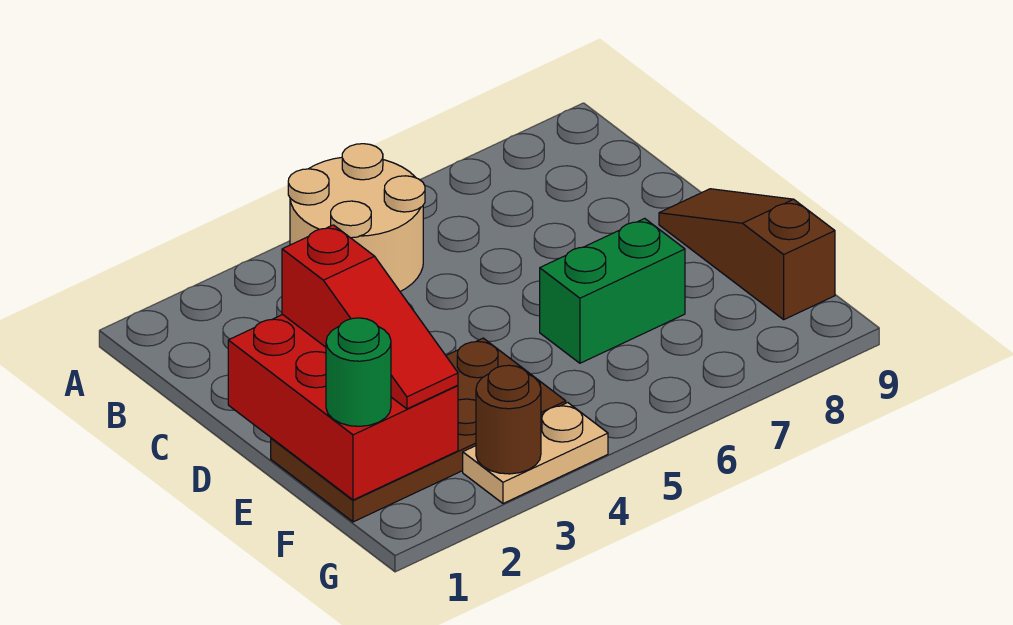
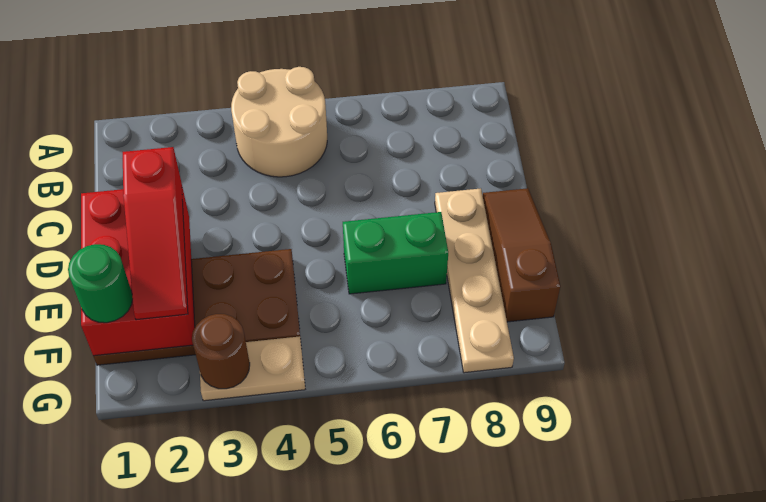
none -> tan plate D8:G8 level 1

